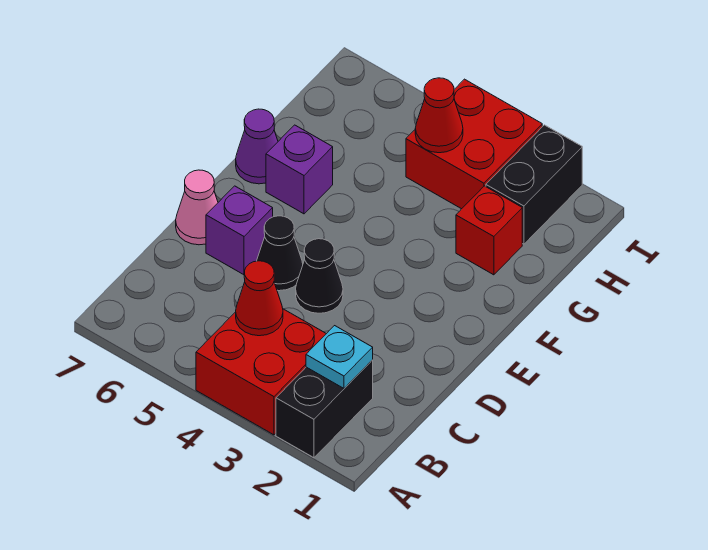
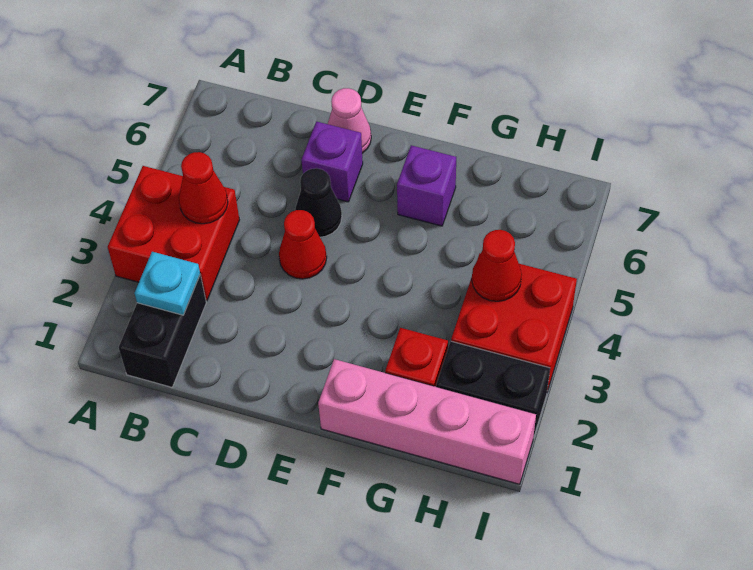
black brick A2:B2 level 1 -> black brick B1:B2 level 1
black cone D4 level 1 -> red cone D4 level 1
none -> pink brick F1:I1 level 1
purple cone F7 level 1 -> none

